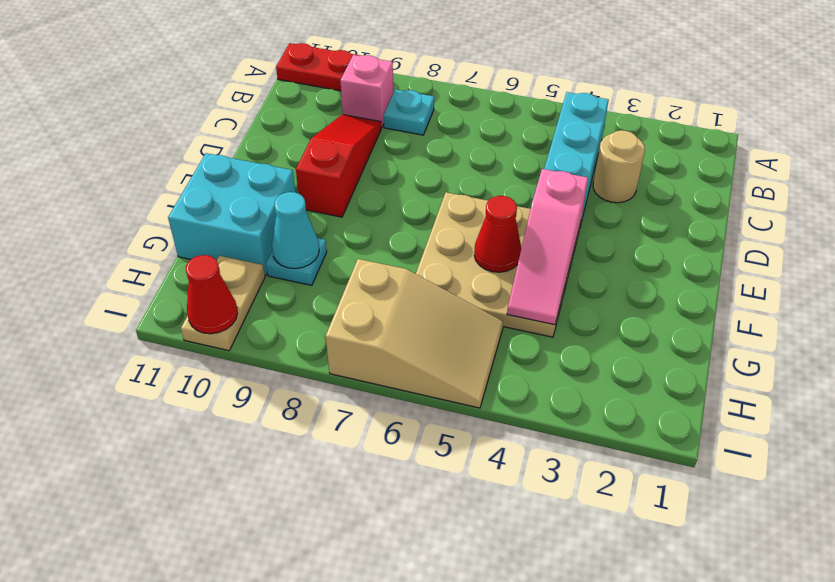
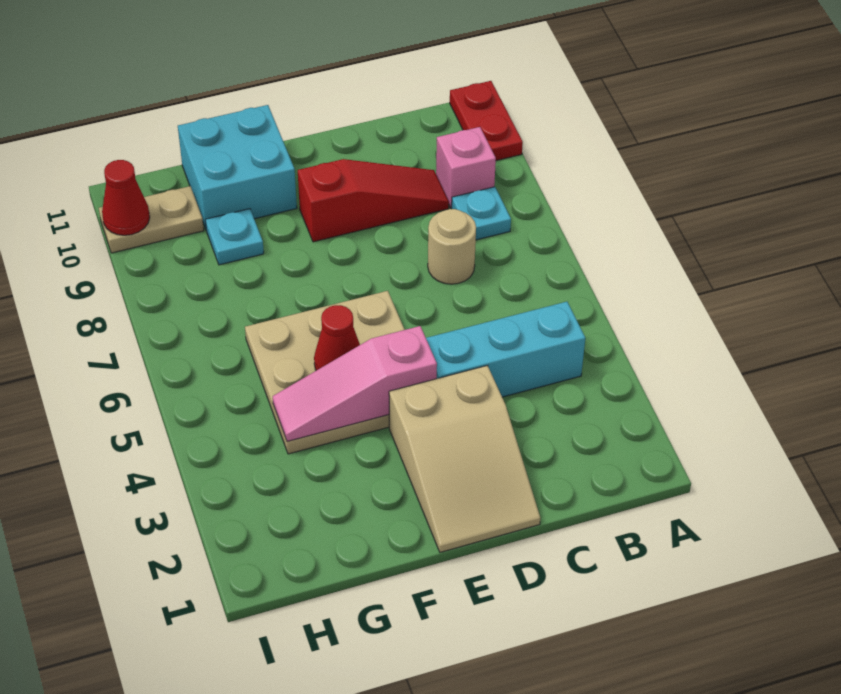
tan round brick C3 level 1 -> tan round brick C7 level 1
cyan cone G9 level 2 -> none
tan slope H5:I7 level 1 top 7 -> tan slope D1:E3 level 1 top 3

